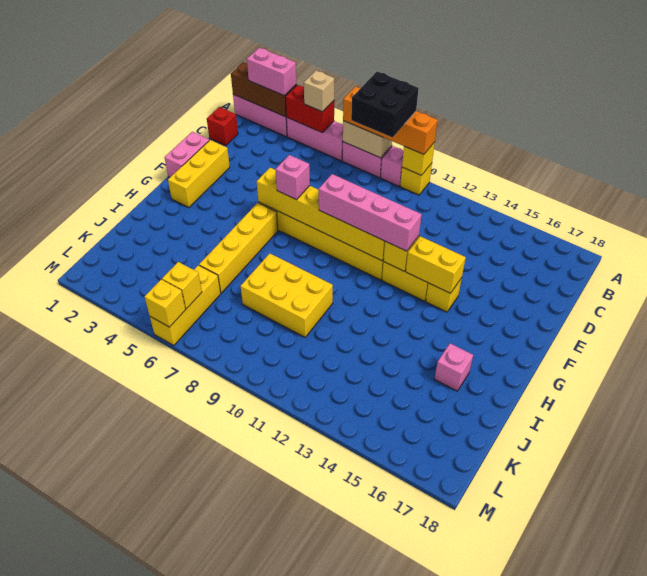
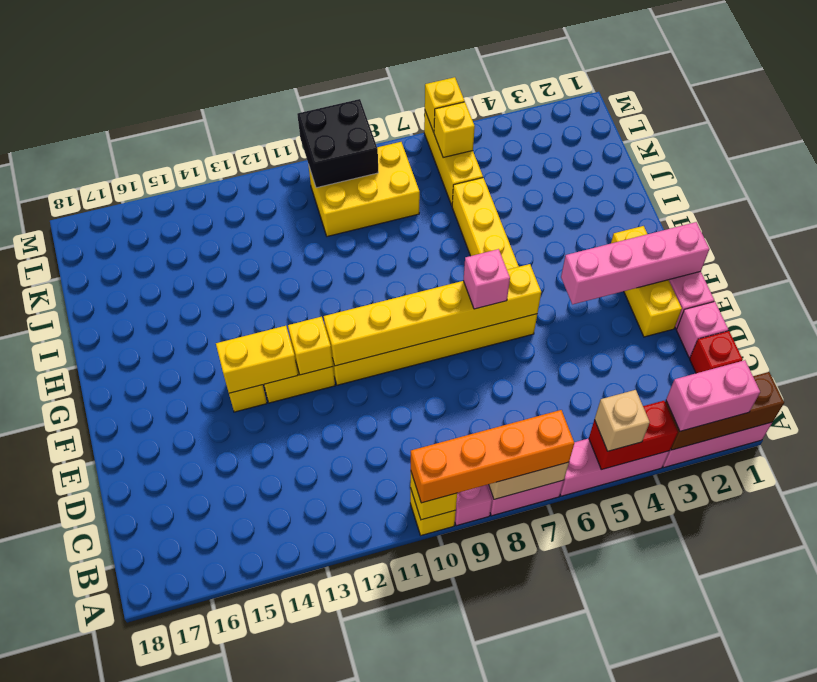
black brick A8:B9 level 4 -> black brick L9:M10 level 2
pink brick F9:F12 level 3 -> pink brick F1:F4 level 2
yellow brick I8:J10 level 1 -> yellow brick K8:L10 level 1
pink brick I16 level 1 -> pink brick D1 level 1

